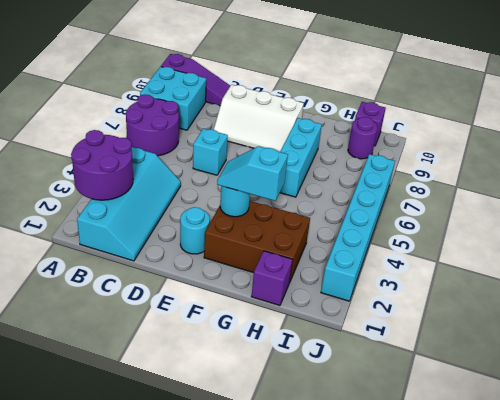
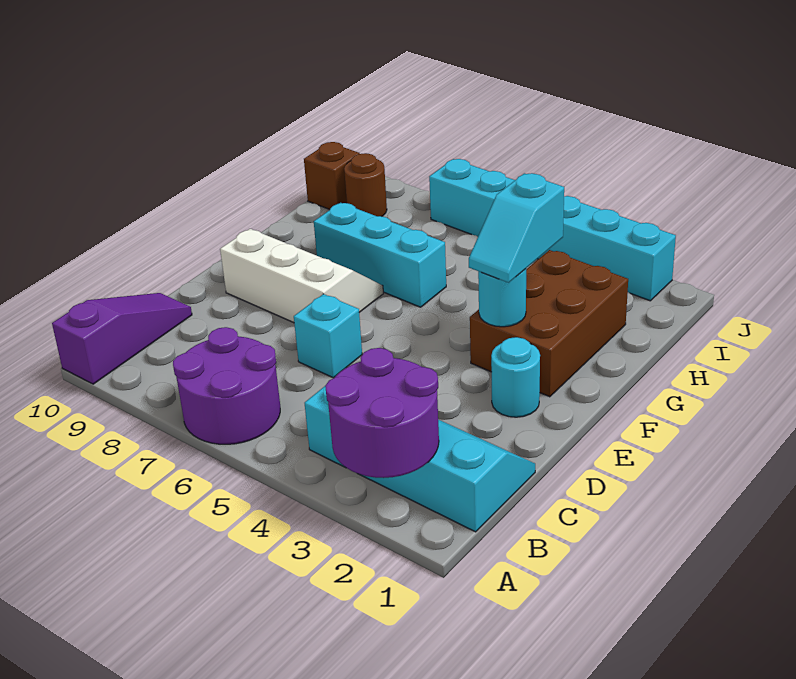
cyan brick A8:B9 level 1 -> none
white slope D8:F9 level 1 top 9 -> white slope E7:F9 level 1 top E
purple brick H1 level 1 -> none
purple round brick I9 level 1 -> brown round brick I9 level 1
purple brick I10 level 1 -> brown brick I10 level 1

